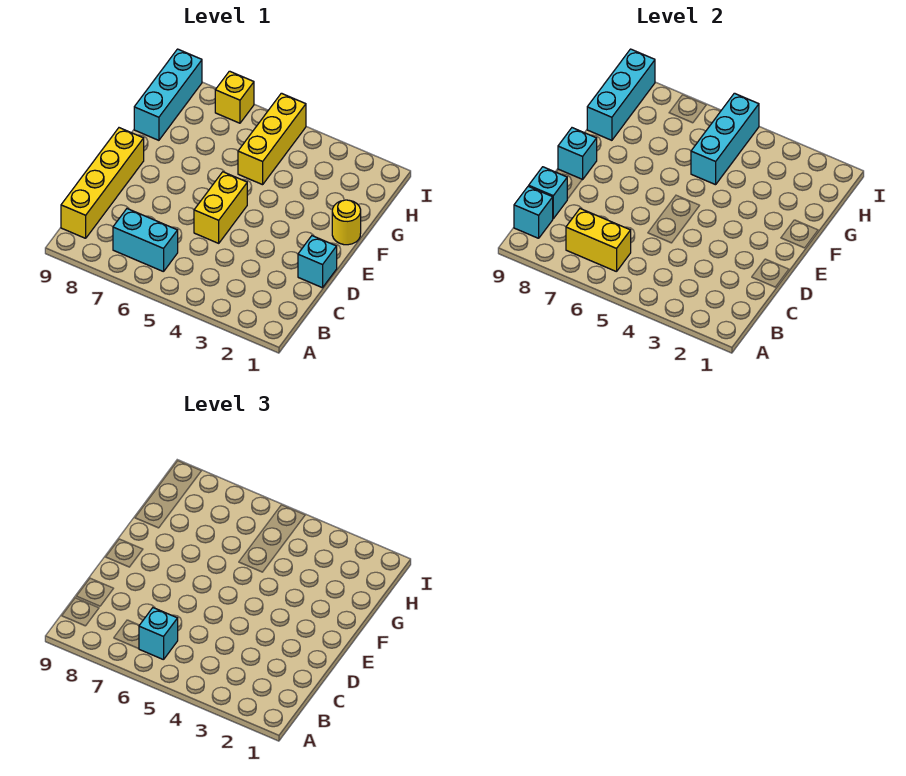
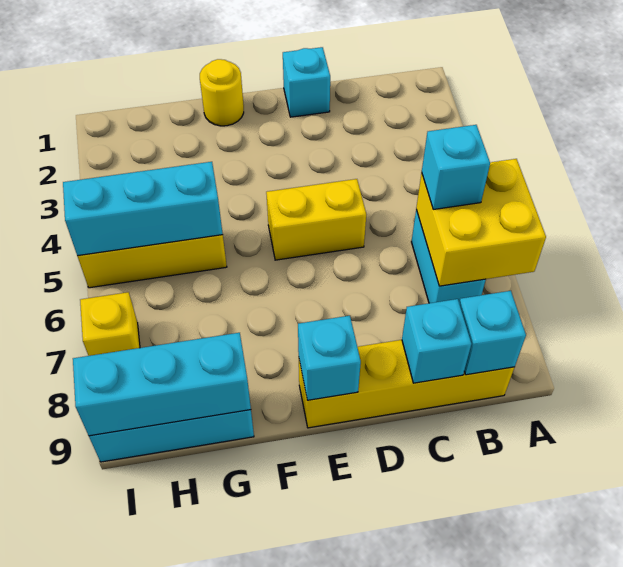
yellow brick B6:B7 level 2 -> yellow brick A6:B7 level 2

